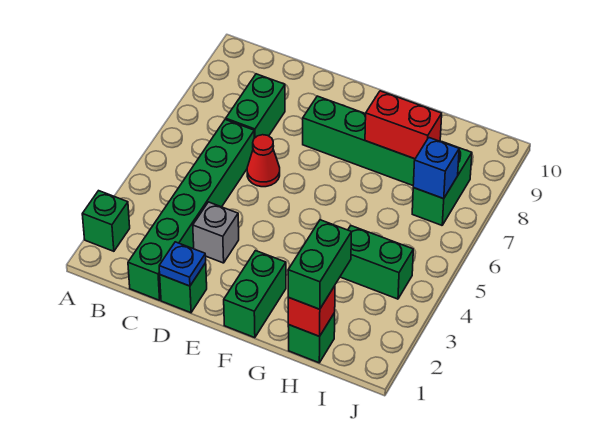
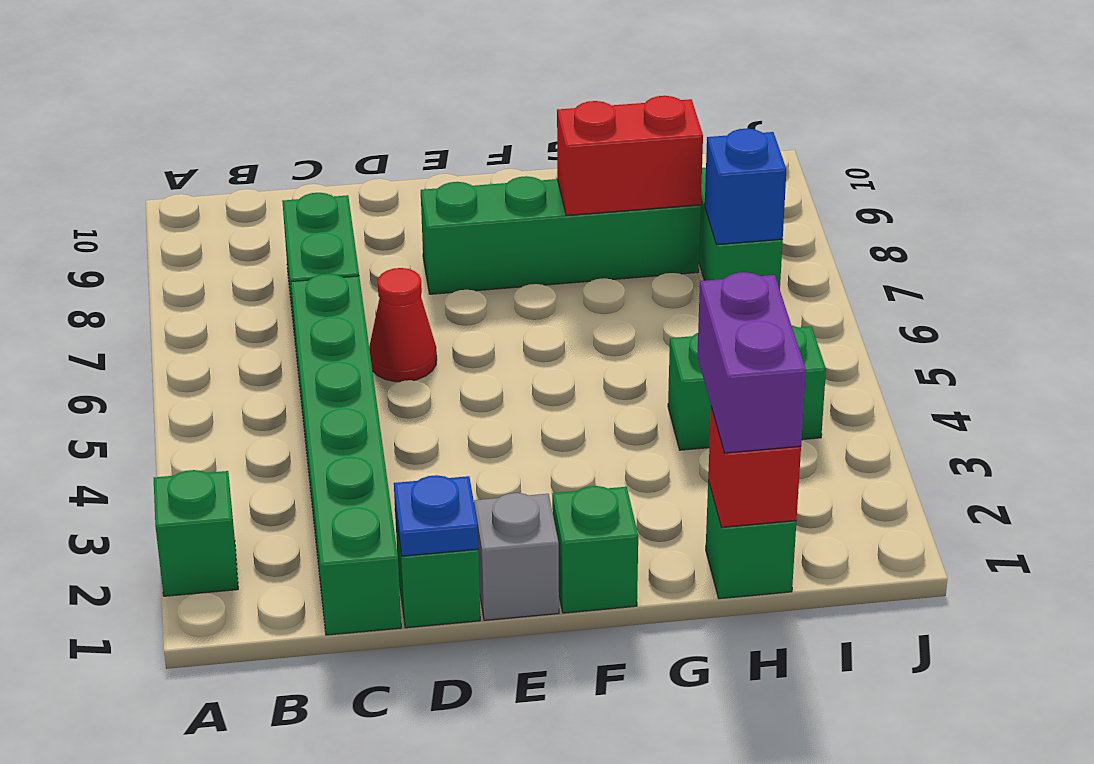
grey brick D3 level 1 -> grey brick E1 level 1
green brick F1:F2 level 1 -> green brick F1 level 1
green brick H1:H2 level 3 -> purple brick H1:H2 level 3

